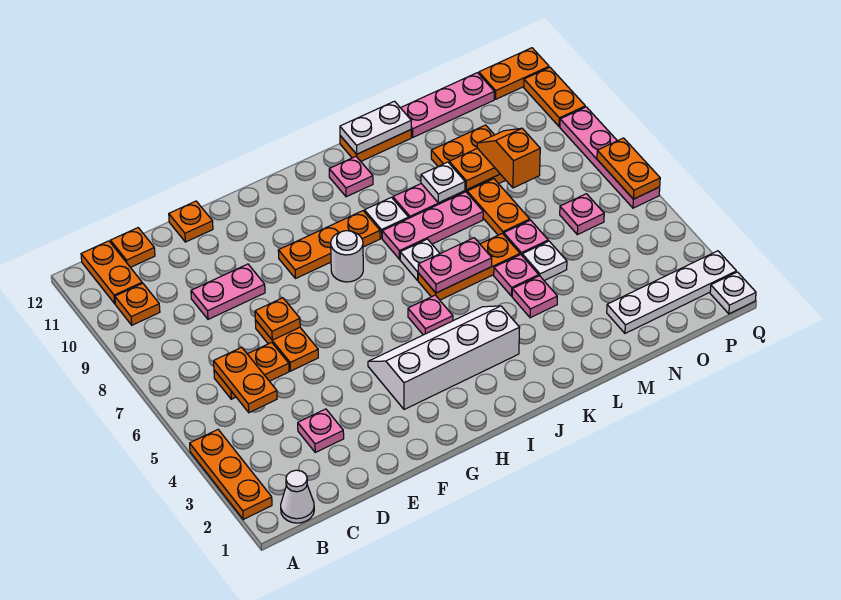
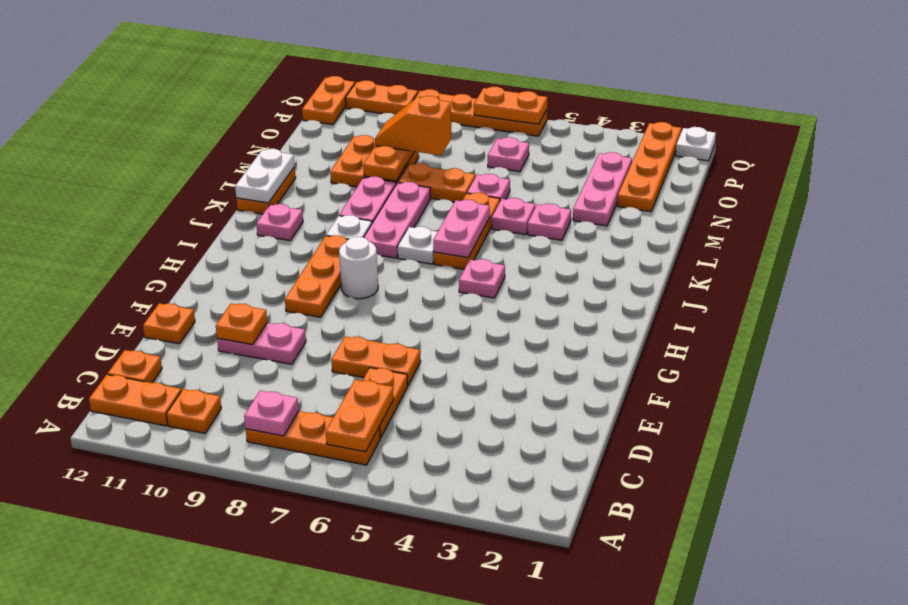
orange plate A2:A4 level 1 -> orange plate B6:B8 level 1
white cone B1 level 1 -> none
orange plate C5:C6 level 2 -> orange plate B6:C6 level 2
pink plate D3 level 1 -> pink plate B8 level 2
pink plate D9:E9 level 1 -> pink plate E9:E10 level 1
orange plate E7 level 2 -> orange plate E10 level 2
white slope G3:J4 level 1 top 3 -> none
white plate L9 level 2 -> none
white plate M5 level 1 -> none
pink plate M12:O12 level 1 -> pink plate M3:O3 level 1
white plate N2:Q2 level 1 -> orange plate N2:Q2 level 1
pink plate Q6:Q9 level 1 -> orange plate Q6:Q9 level 1

